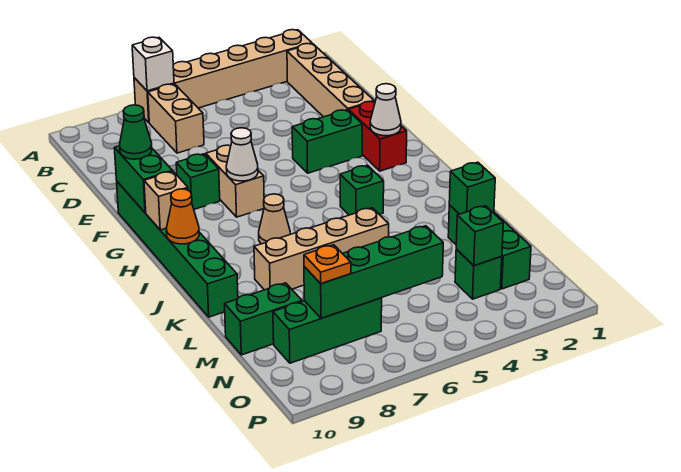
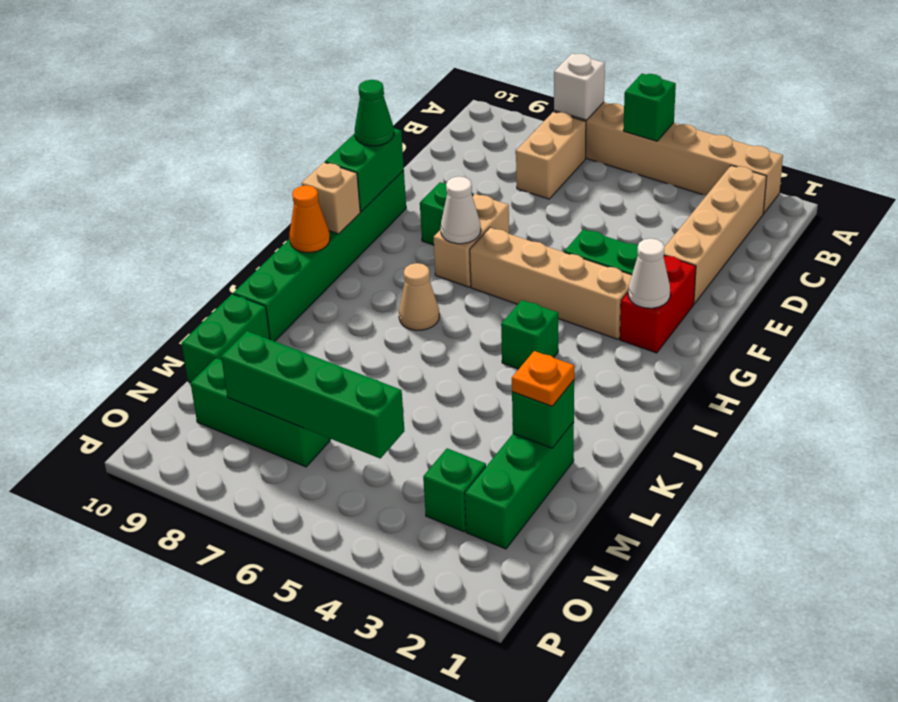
tan brick K5:K8 level 1 -> tan brick G3:G6 level 1
green brick M9:M10 level 1 -> green brick L10:M10 level 1
green brick N3 level 2 -> green brick A5 level 2
orange plate N8 level 3 -> orange plate L2 level 3

